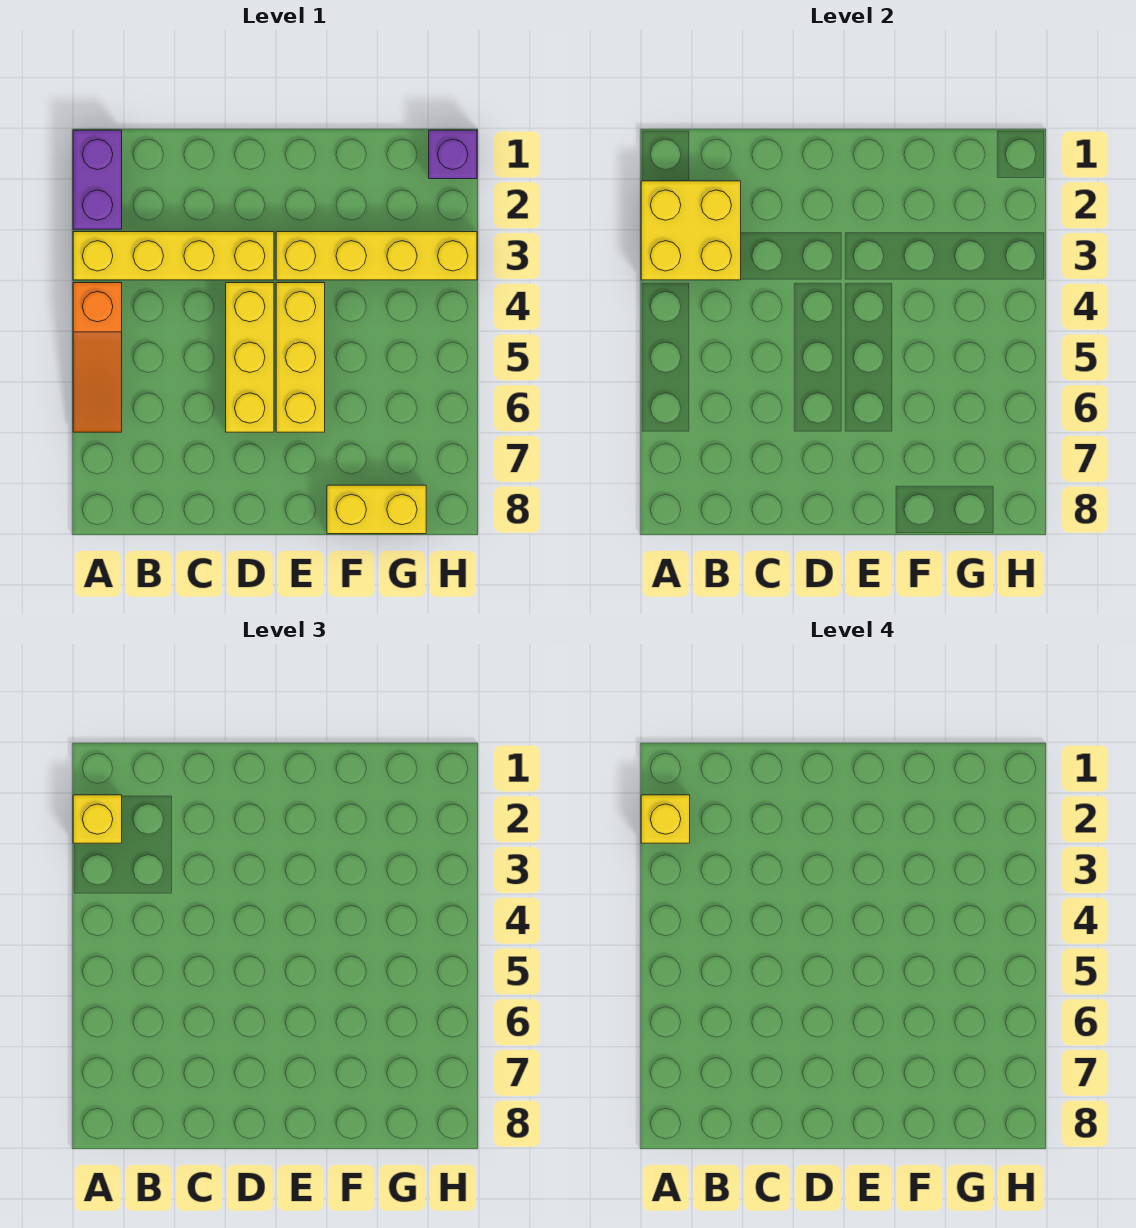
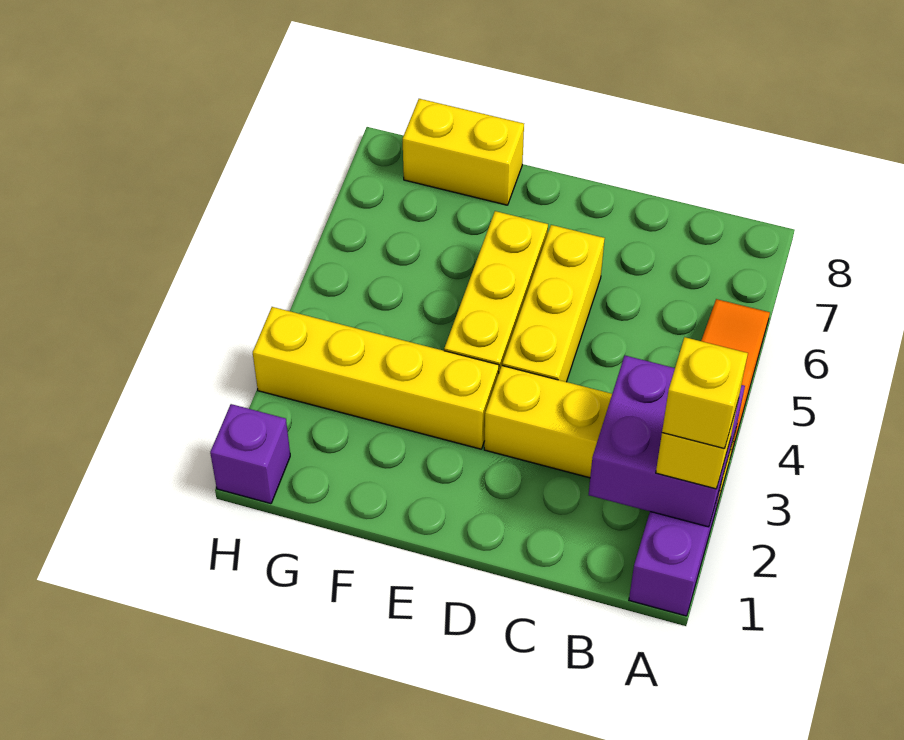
yellow brick A2:B3 level 2 -> purple brick A2:B3 level 2

